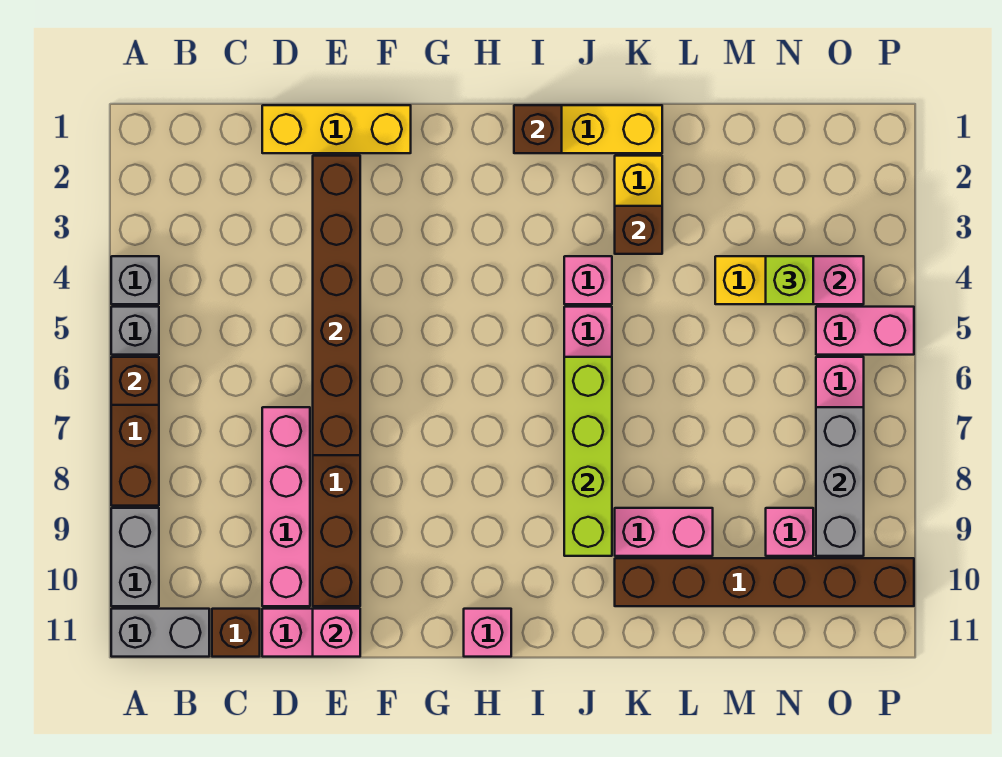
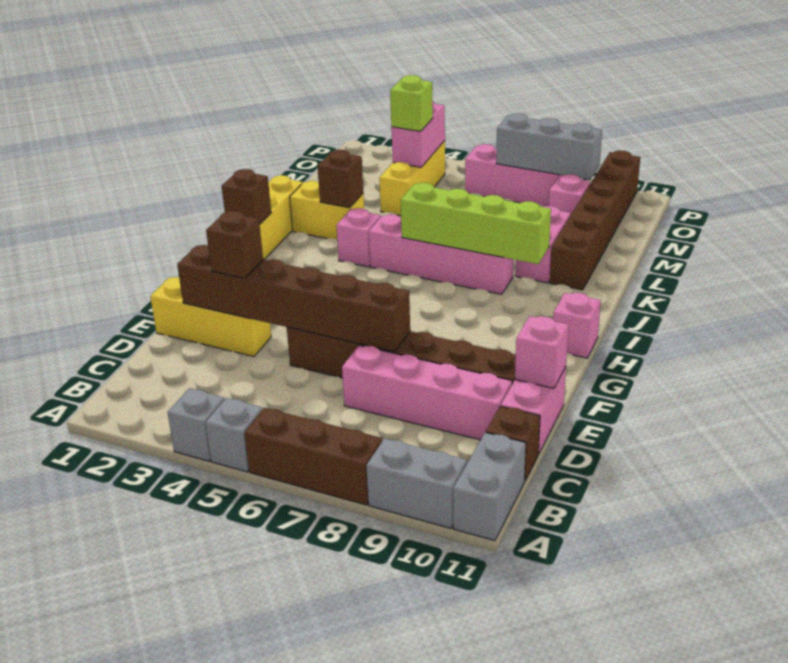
brown brick A6 level 2 -> brown brick E3 level 3
yellow brick D1:F1 level 1 -> yellow brick E1:E3 level 1
pink brick O5:P5 level 1 -> none

